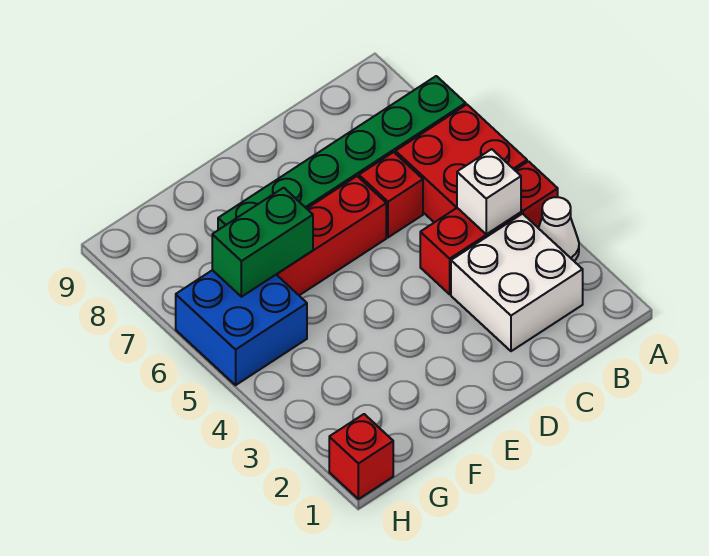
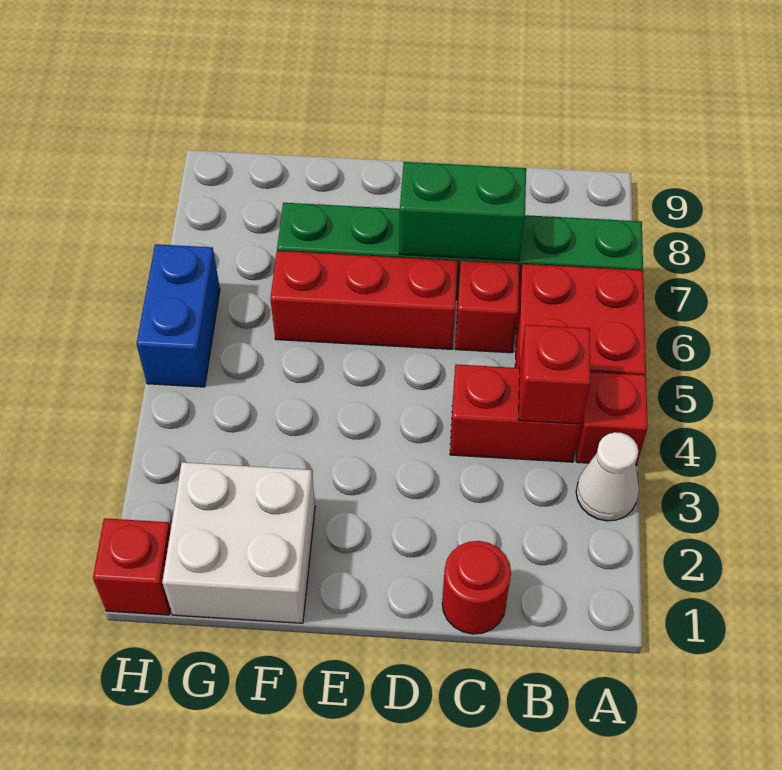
white brick B2:C3 level 1 -> white brick F1:G2 level 1
white brick B4 level 2 -> red brick B4 level 2
none -> red round brick C1 level 1
green brick F6:G6 level 2 -> green brick C7:D7 level 2
blue brick G5:H6 level 1 -> blue brick H5:H6 level 1

